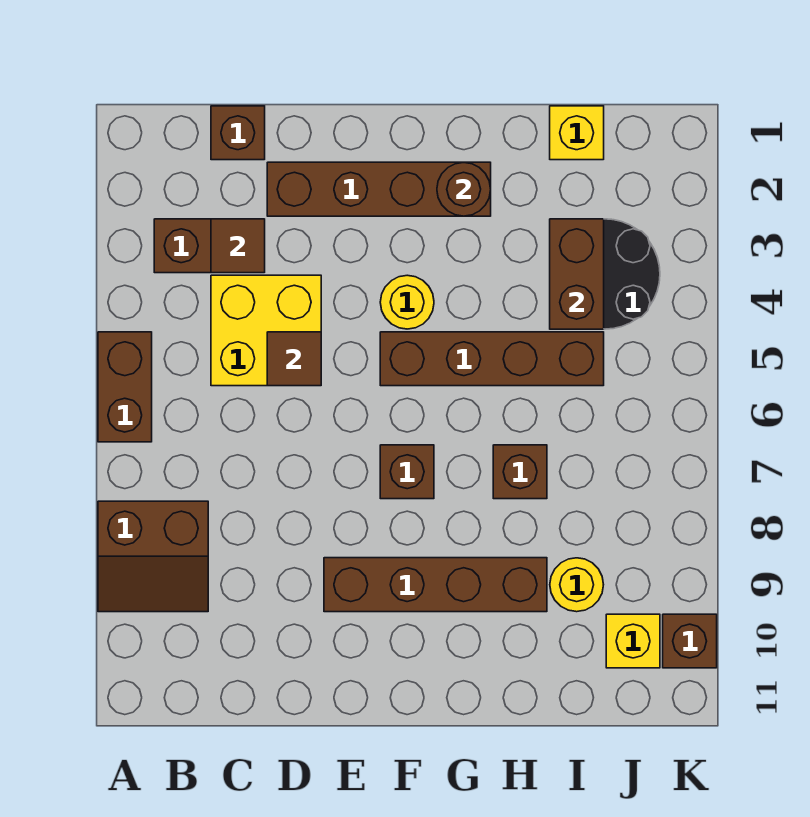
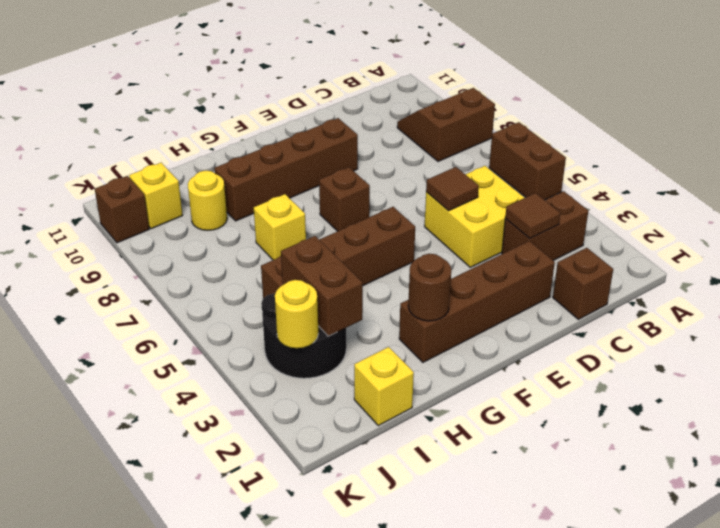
yellow round brick F4 level 1 -> yellow round brick J3 level 2
brown brick H7 level 1 -> yellow brick H7 level 1

